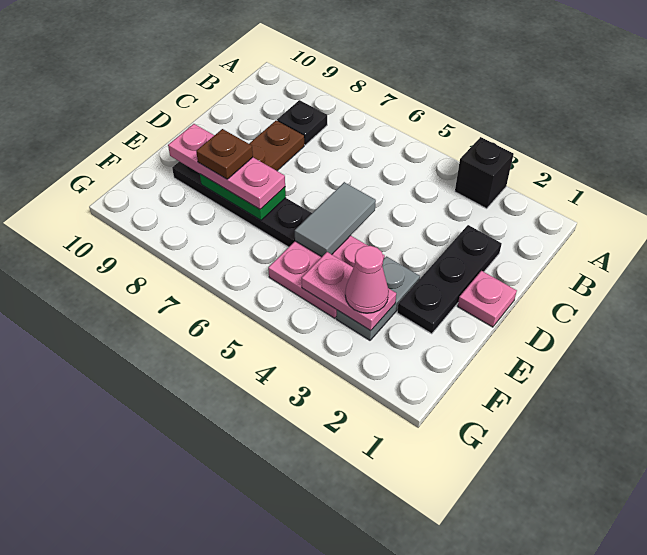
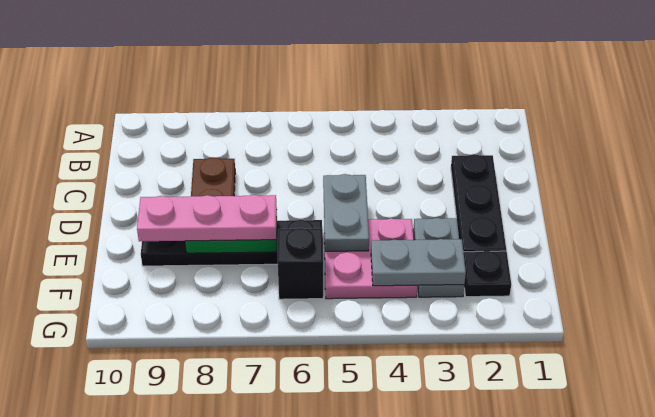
black brick A3 level 1 -> black brick F6 level 1
black plate B8 level 1 -> black plate F2 level 1
pink plate D1 level 1 -> none
grey tile D5:E5 level 2 -> grey plate D5:E5 level 2
brown plate E8 level 4 -> none
pink plate F3:F4 level 2 -> grey plate F3:F4 level 2
pink cone F3 level 3 -> none

